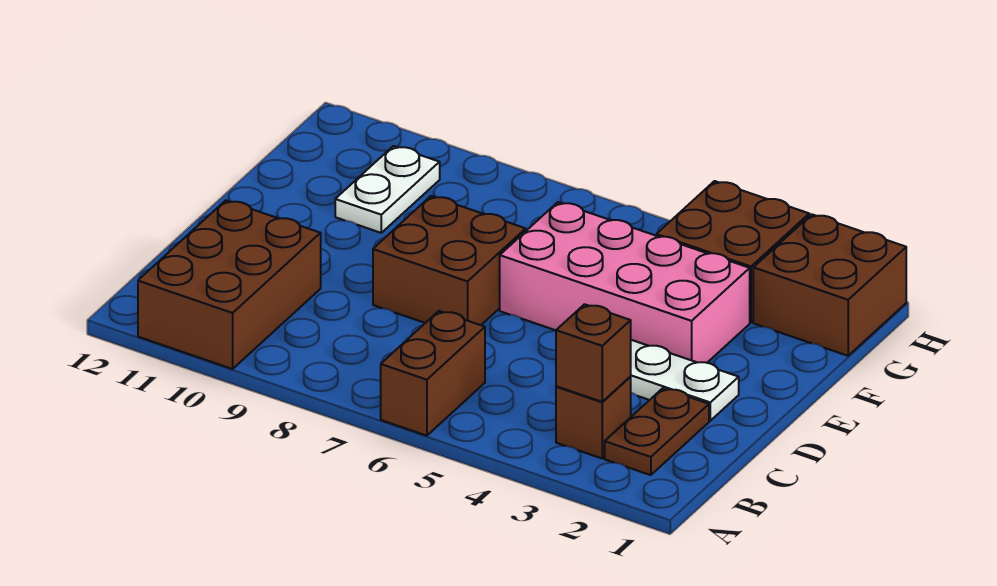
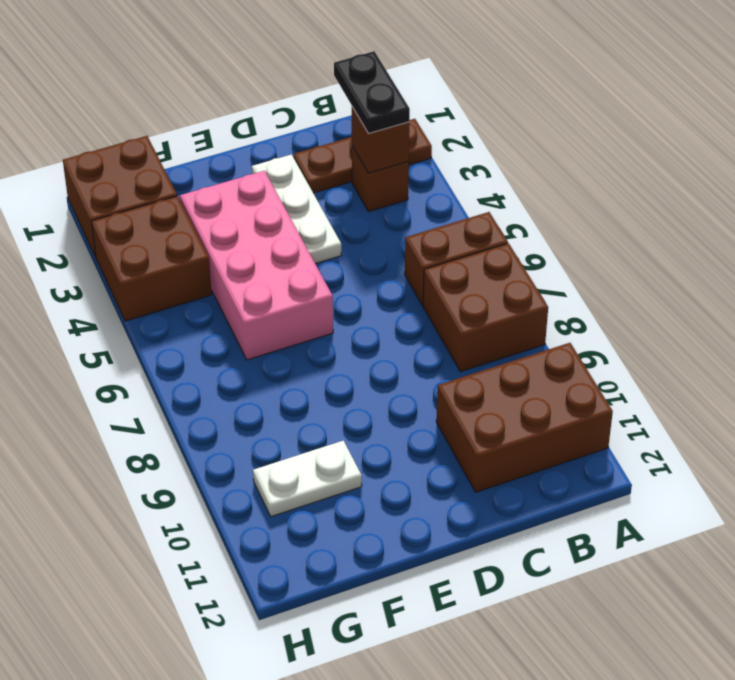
brown plate B2:C2 level 1 -> brown plate A2:C2 level 1
none -> black plate B2:B3 level 3
brown brick D7:E8 level 1 -> brown brick A7:B8 level 1

